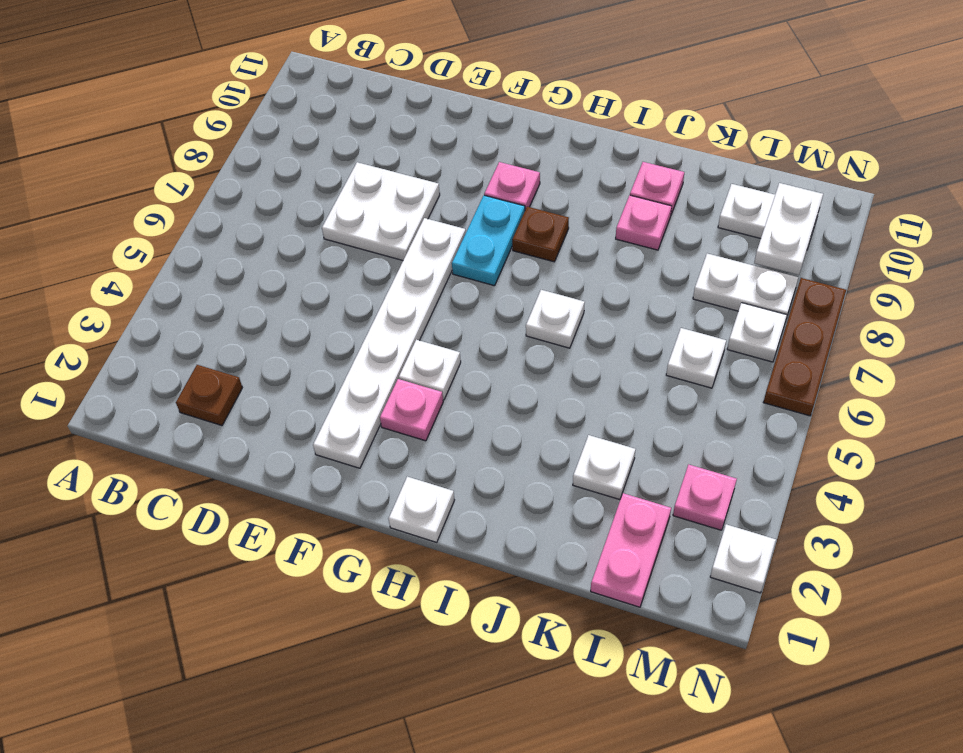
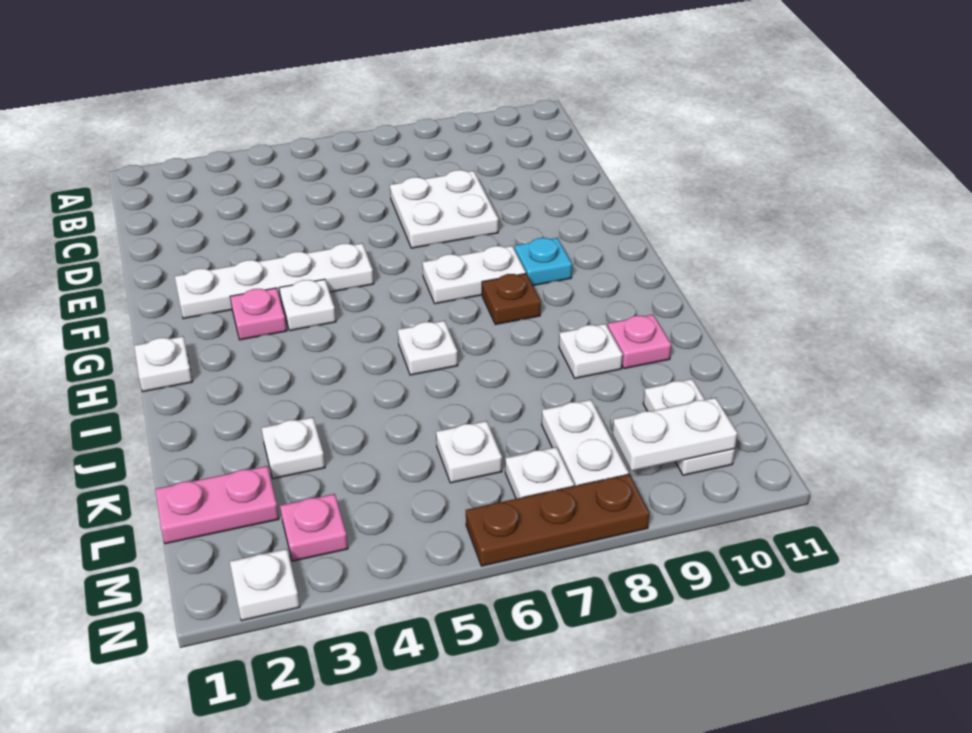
brown plate C2 level 1 -> none
white plate F2:F7 level 1 -> white plate F2:F5 level 1
cyan plate G7:G8 level 1 -> white plate G7:G8 level 1
pink plate G9 level 1 -> cyan plate G9 level 1
pink plate J9 level 1 -> white plate J9 level 1

